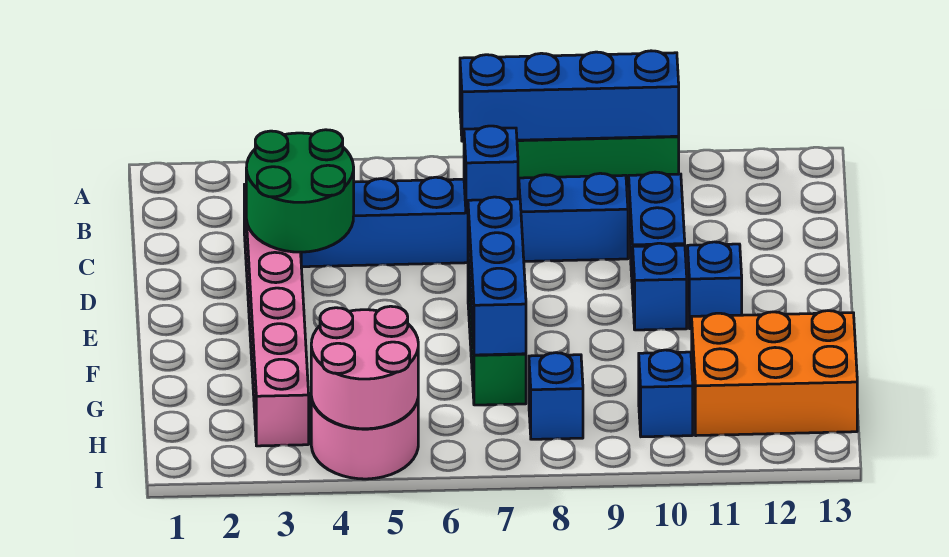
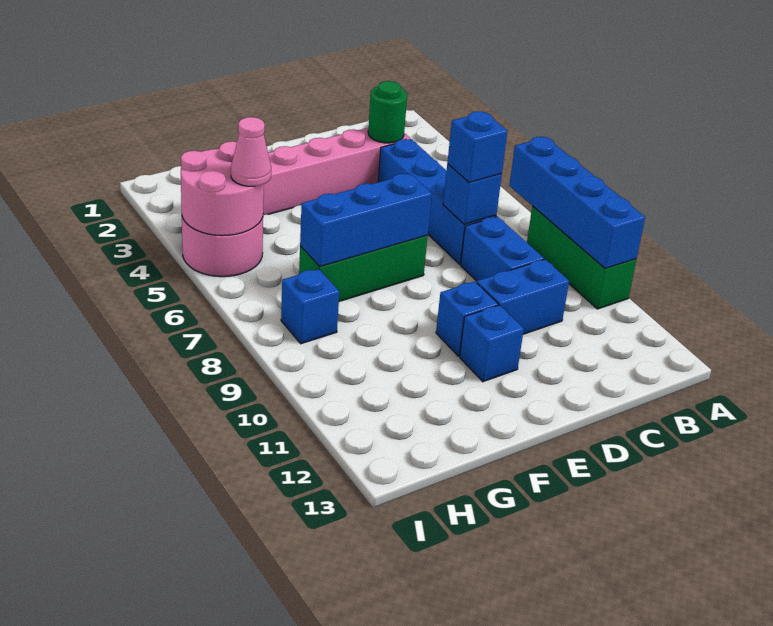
green round brick C3:D4 level 2 -> green round brick C3 level 2
orange brick G11:H13 level 1 -> none
none -> pink cone H5 level 3
blue brick H10 level 1 -> blue brick C7 level 3

